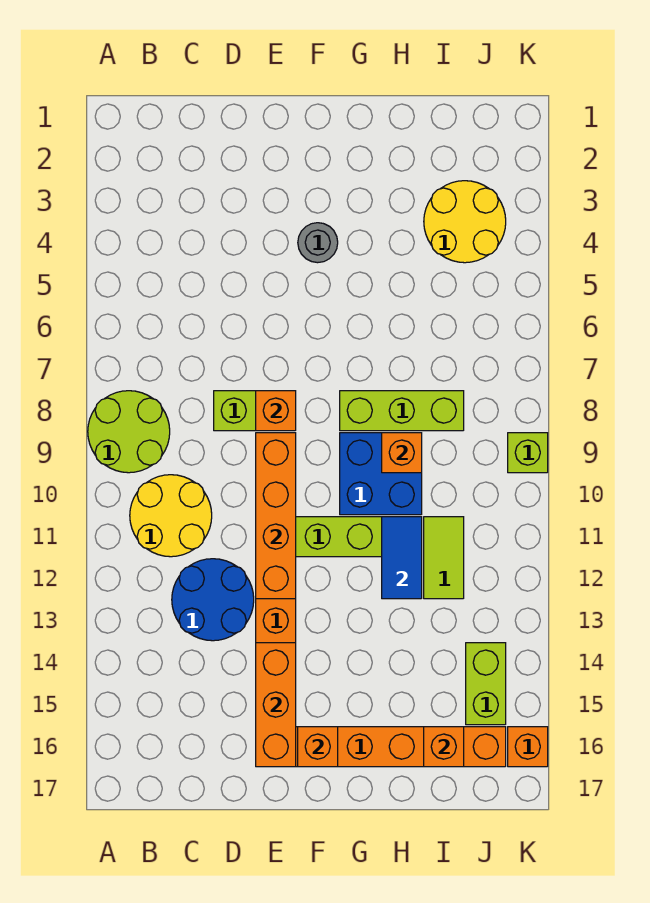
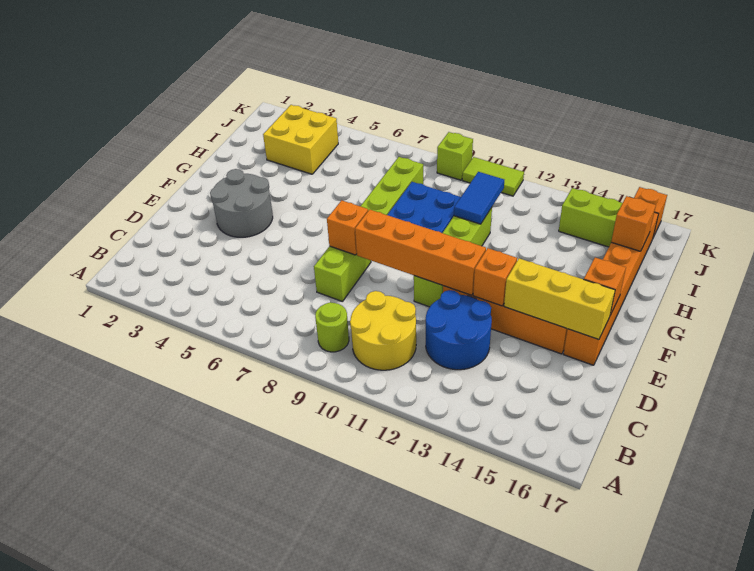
lime round brick A8:B9 level 1 -> lime round brick B9 level 1
orange brick E14:E16 level 2 -> yellow brick E14:E16 level 2
grey round brick F4 level 1 -> grey round brick E3:F4 level 1
orange brick H9 level 2 -> orange brick E13 level 2
blue tile H11:H12 level 2 -> blue tile H11:I11 level 2
yellow round brick I3:J4 level 1 -> yellow brick I3:J4 level 1
lime tile I11:I12 level 1 -> lime tile K10:K11 level 1

